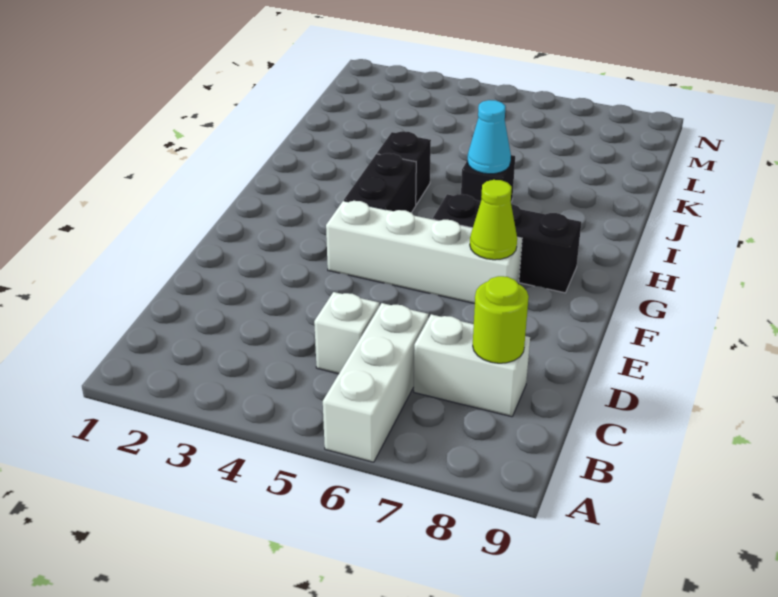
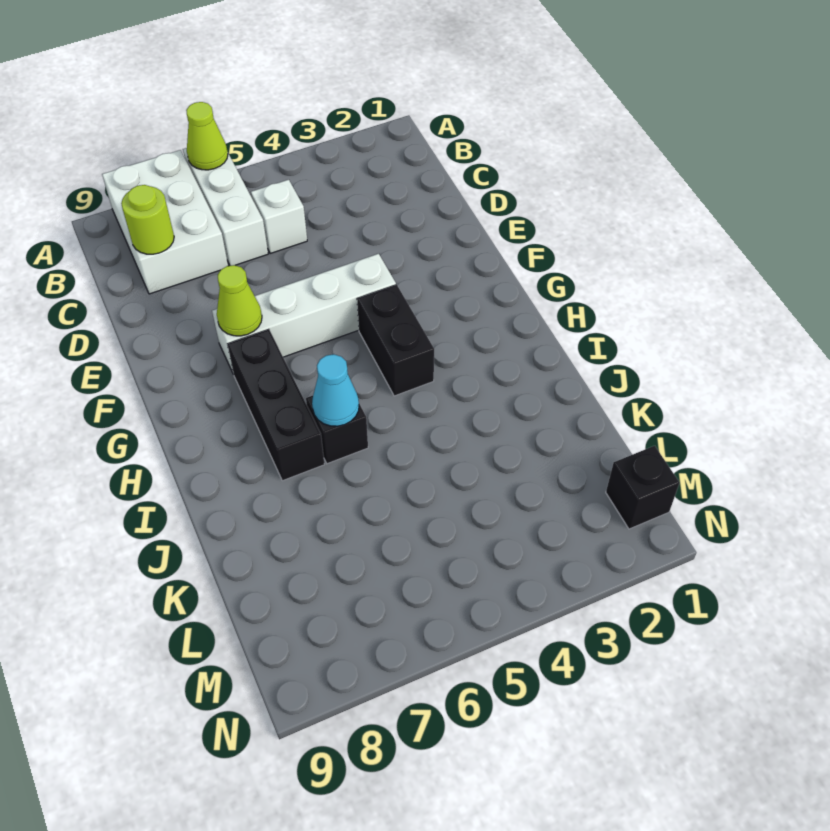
none -> lime cone A6 level 2
white brick C7:C8 level 1 -> white brick A7:C8 level 1
black brick G6:G8 level 1 -> black brick G7:I7 level 1
black brick I4 level 1 -> black brick M1 level 1

